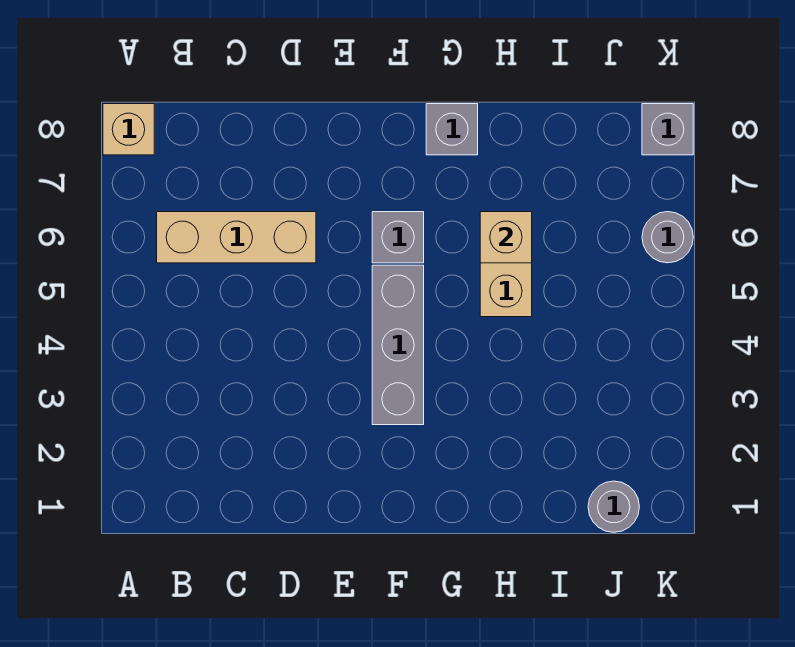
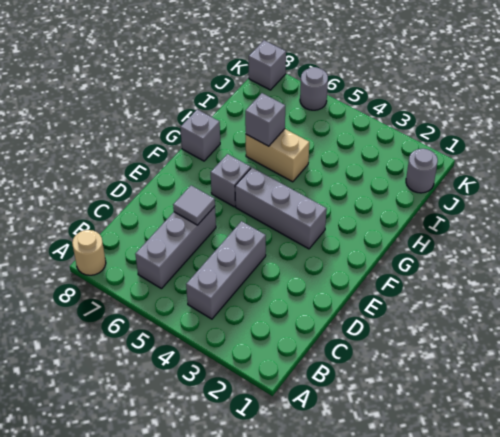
tan brick A8 level 1 -> tan round brick A8 level 1
none -> grey brick B4:D4 level 1
tan brick B6:D6 level 1 -> grey brick B6:D6 level 1
none -> grey tile D6 level 2
tan brick H6 level 2 -> grey brick H6 level 2

